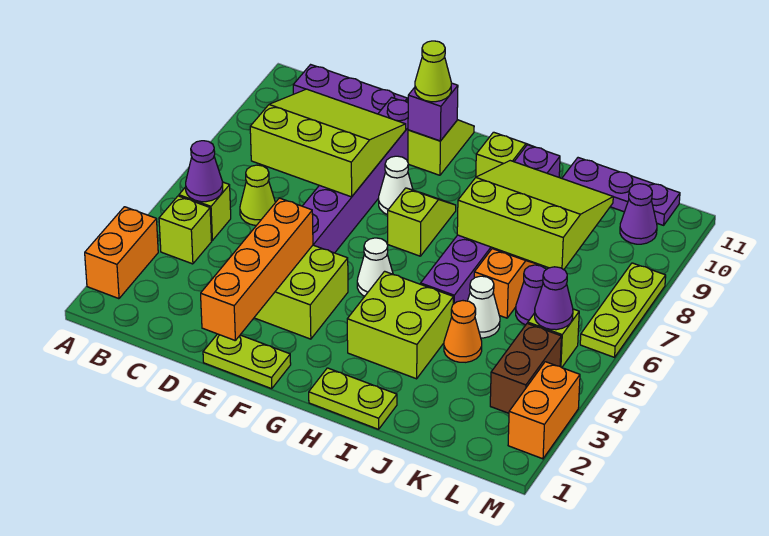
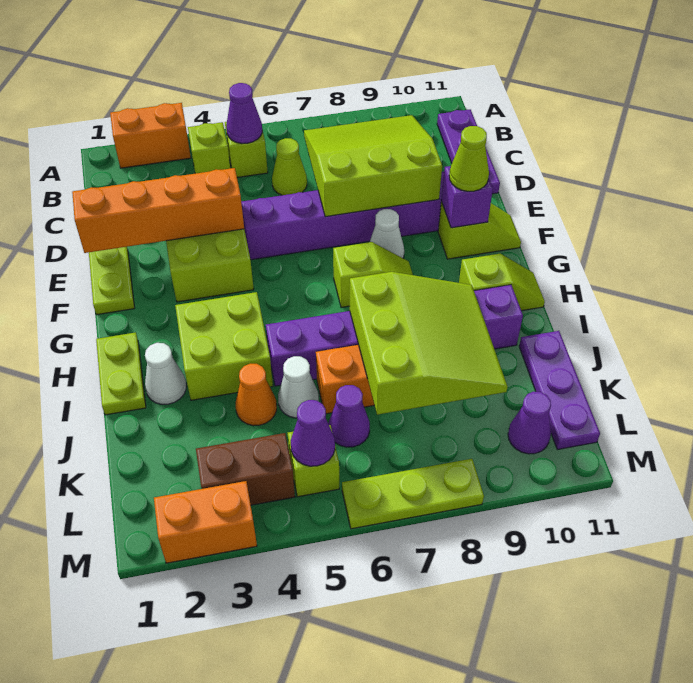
lime slope C7:E9 level 2 top 7 -> lime slope C7:E9 level 2 top E
white cone G5 level 1 -> white cone I2 level 1

